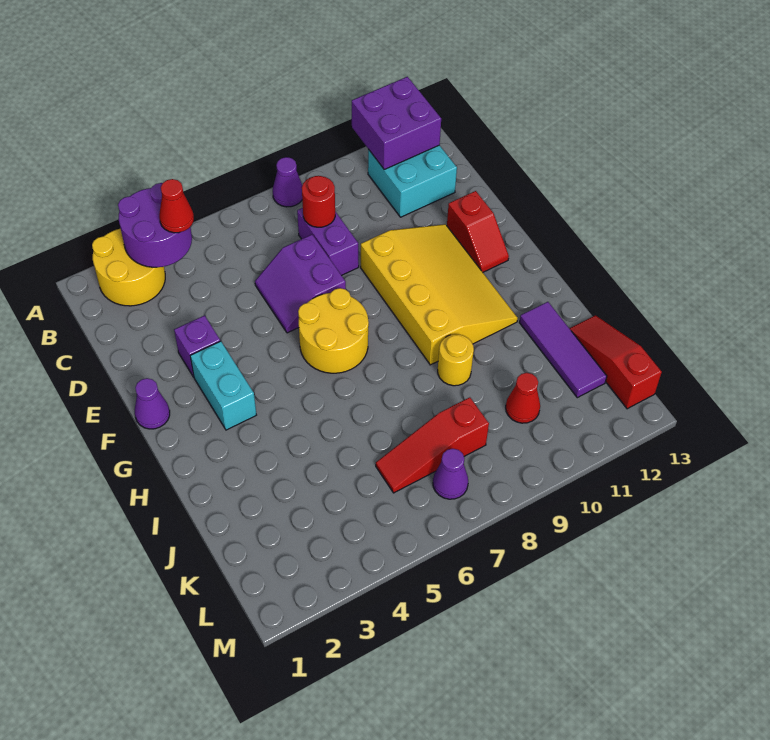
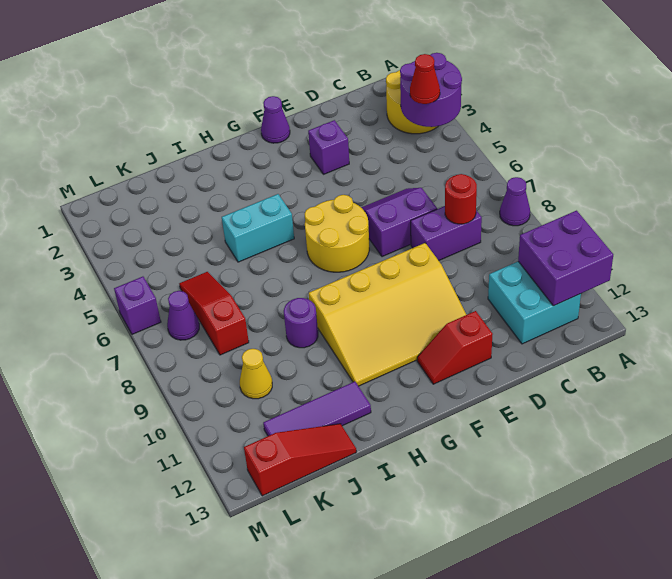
cyan brick F3:G3 level 1 -> cyan brick H5:I5 level 1
yellow round brick I9 level 1 -> purple round brick I9 level 1
red cone K10 level 1 -> yellow cone K10 level 1
none -> purple brick M6 level 1

